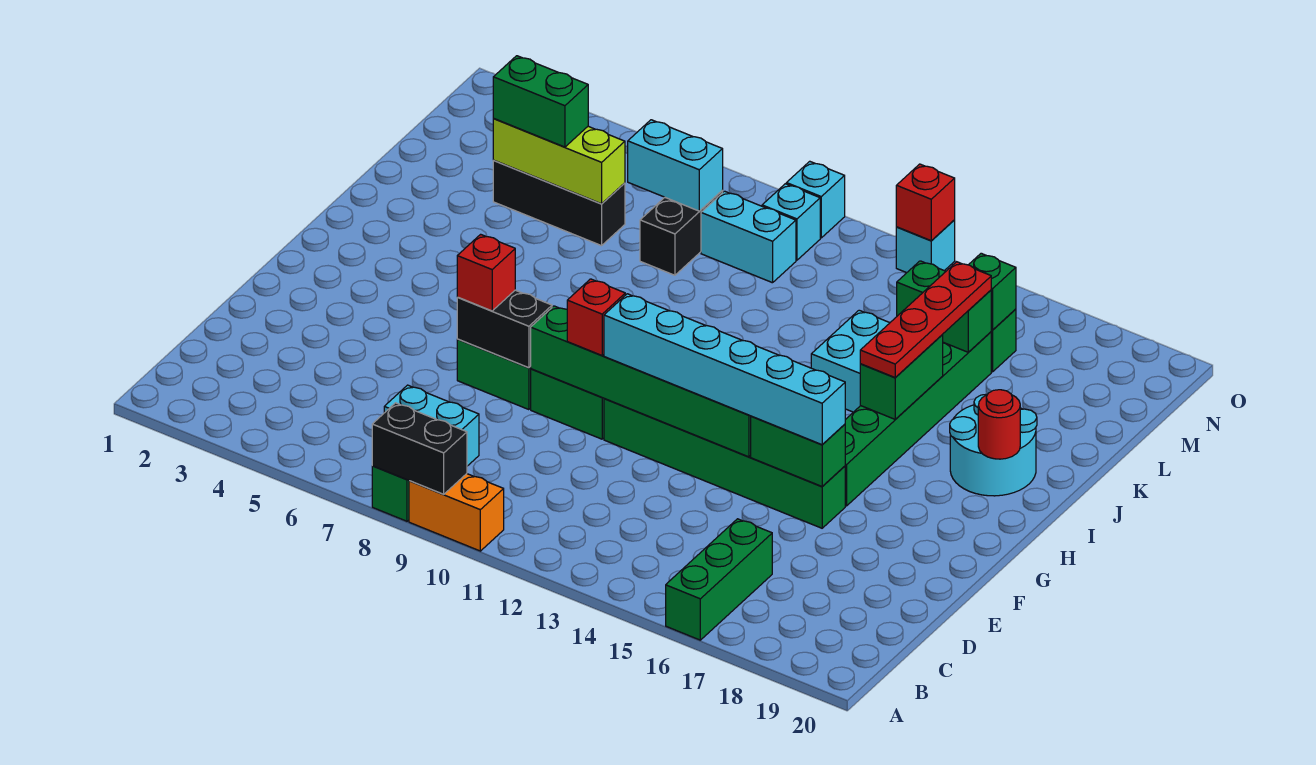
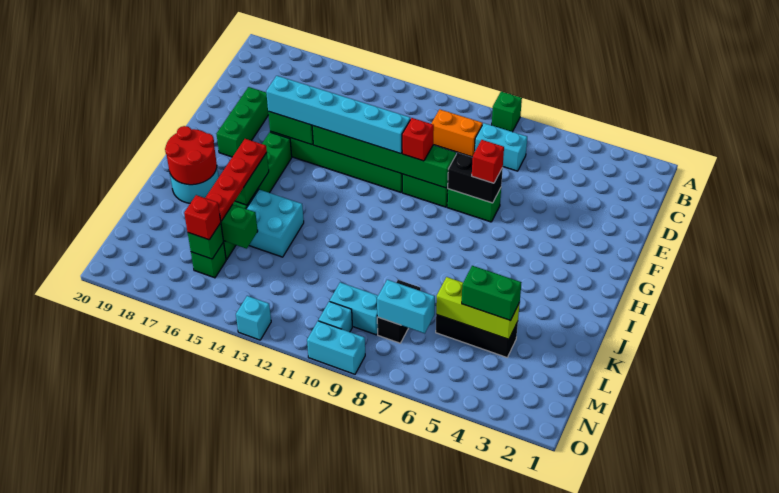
black brick A8:A9 level 2 -> none
orange brick A9:A10 level 1 -> orange brick C9:C10 level 1
green brick A16:C16 level 1 -> green brick E18:G18 level 1
red round brick I19 level 2 -> red round brick I18:J19 level 2
cyan brick O10 level 1 -> cyan brick O9:O10 level 1
red brick O13 level 2 -> red brick M16 level 3

